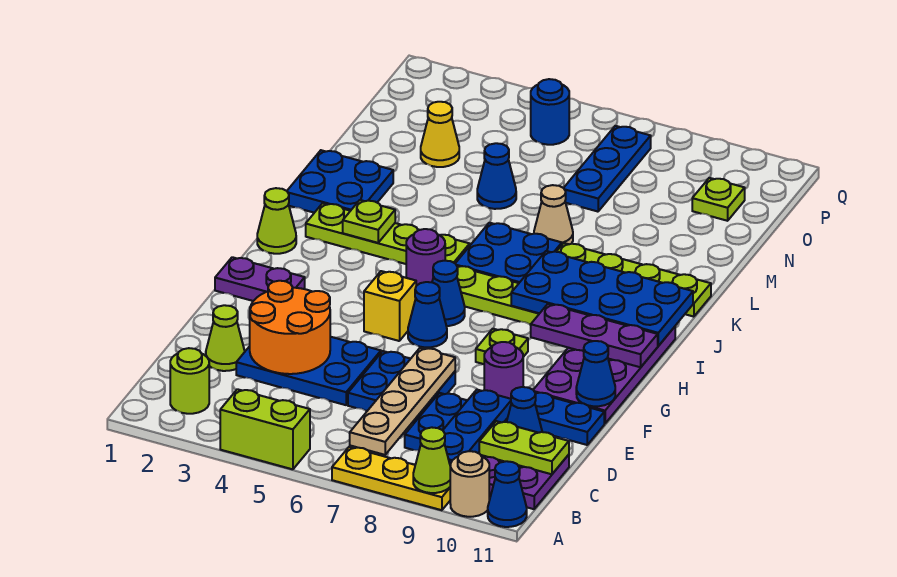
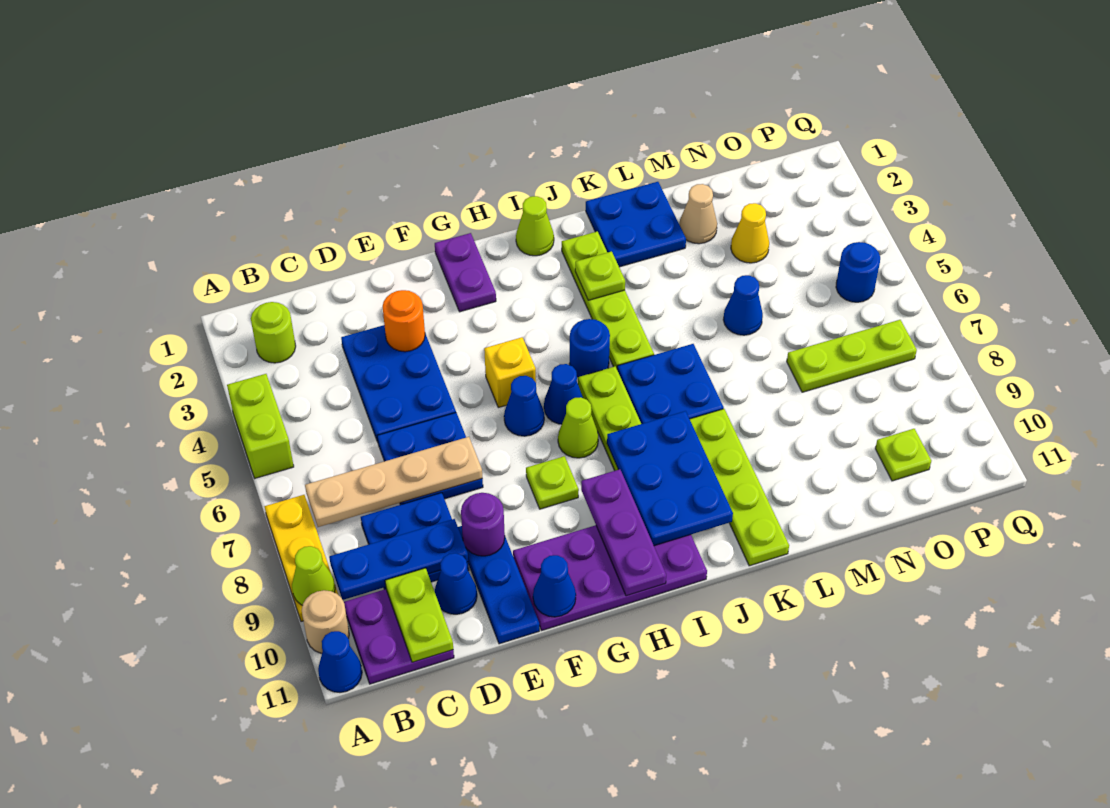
lime cone D2 level 1 -> lime cone H7 level 1
orange round brick D3:E4 level 2 -> orange round brick E3 level 2
purple round brick I5 level 1 -> blue round brick I5 level 1
blue plate I8:J11 level 2 -> blue plate I8:J10 level 2
tan cone L7 level 1 -> tan cone M2 level 1
blue plate N7:P7 level 1 -> lime plate N7:P7 level 1

